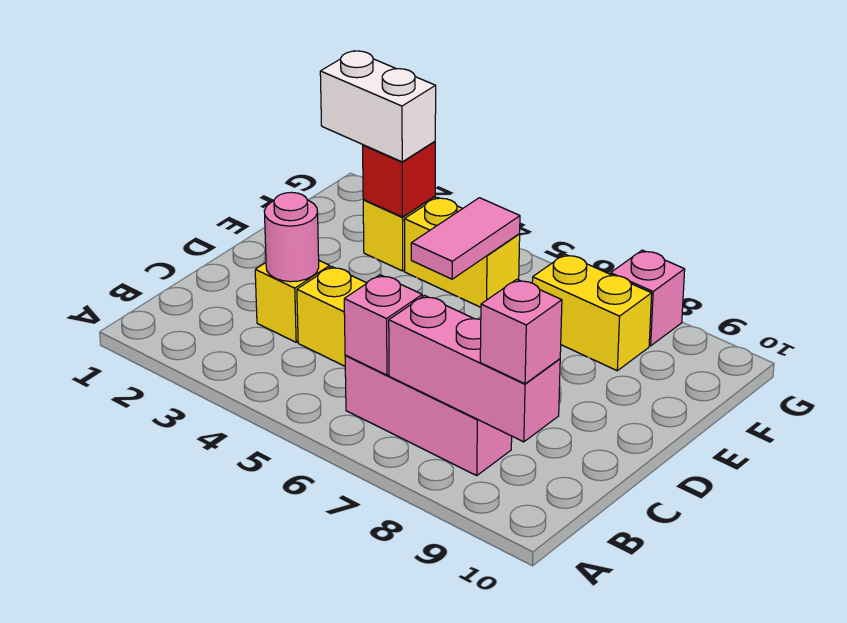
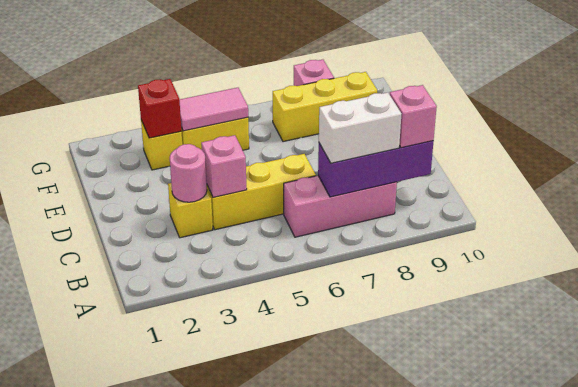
pink brick B6 level 2 -> pink brick C4 level 2
pink brick B7:B9 level 2 -> purple brick B7:B9 level 2
pink tile E5:F5 level 2 -> pink tile F4:F5 level 2
white brick F2:F3 level 3 -> white brick B7:B8 level 3
yellow brick F7:F8 level 1 -> yellow brick F7:F9 level 1

